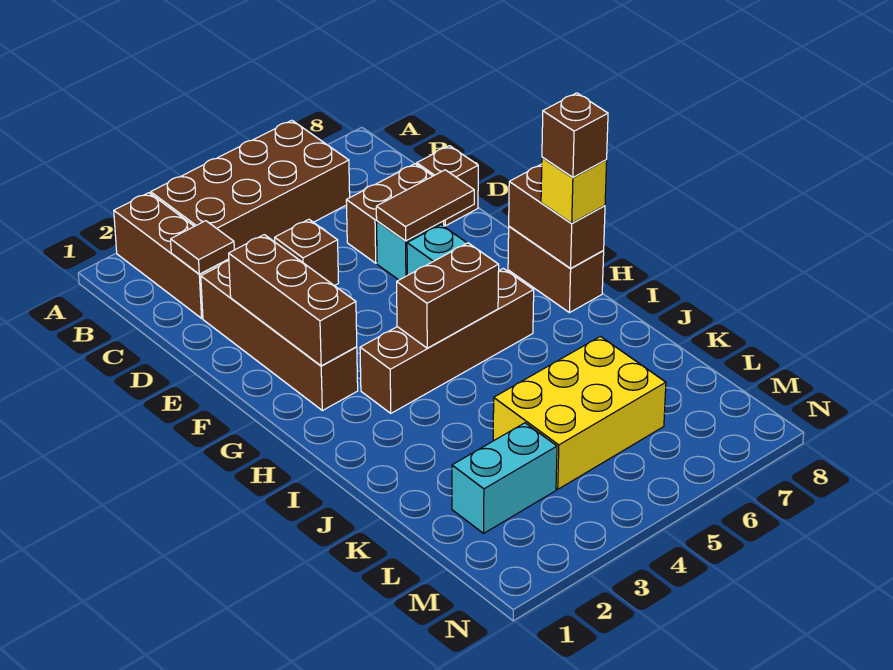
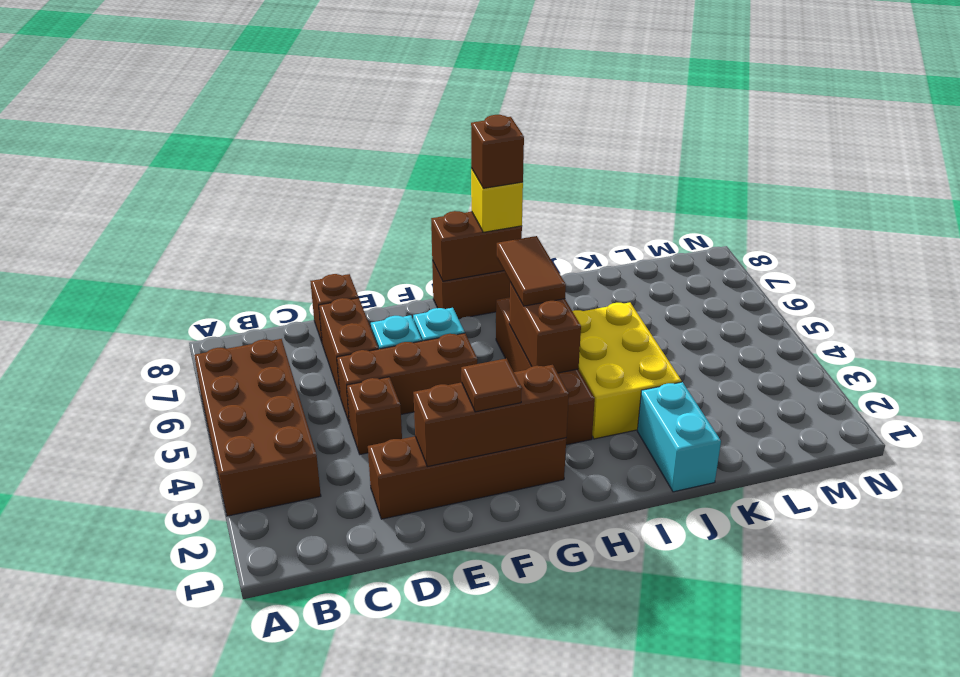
brown brick A2:C2 level 1 -> brown brick D5:F5 level 1
brown tile C2 level 2 -> brown tile F2 level 3
brown tile E6:E7 level 2 -> brown tile H5:H6 level 3
yellow brick K4:L6 level 1 -> yellow brick I3:J5 level 1
cyan brick L2:L3 level 1 -> cyan brick J1:J2 level 1

